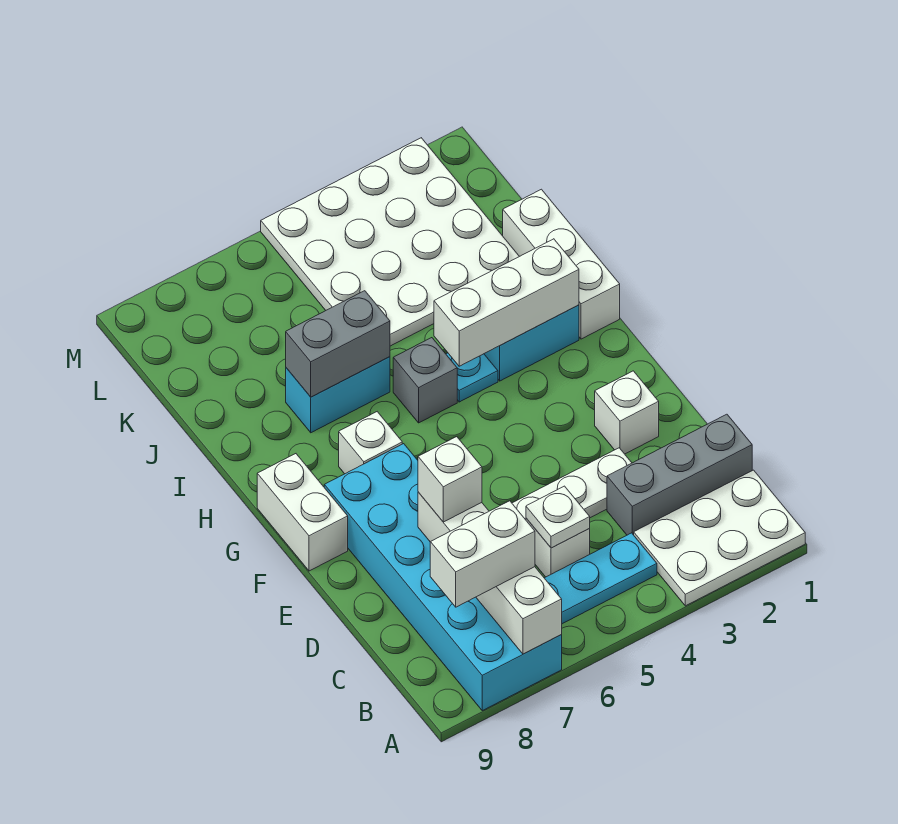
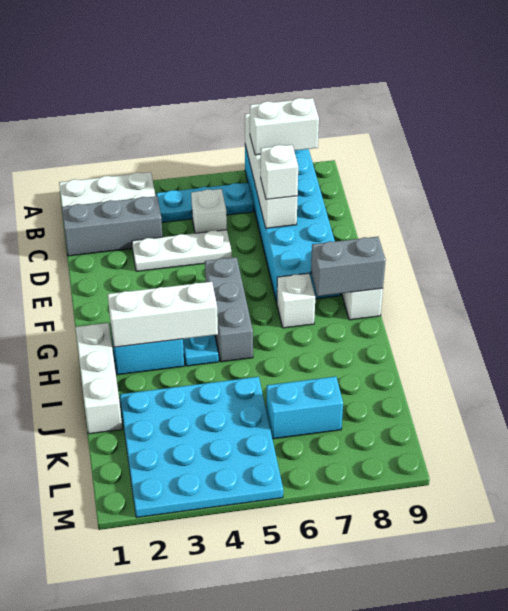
white plate C5 level 2 -> none
white brick E2 level 1 -> none
grey brick H5 level 1 -> grey brick F5:H5 level 1
cyan brick I6:I7 level 1 -> cyan brick K6:K7 level 1
grey brick I6:I7 level 2 -> grey brick G8:G9 level 2
white plate J2:M5 level 1 -> cyan plate J2:M5 level 1

